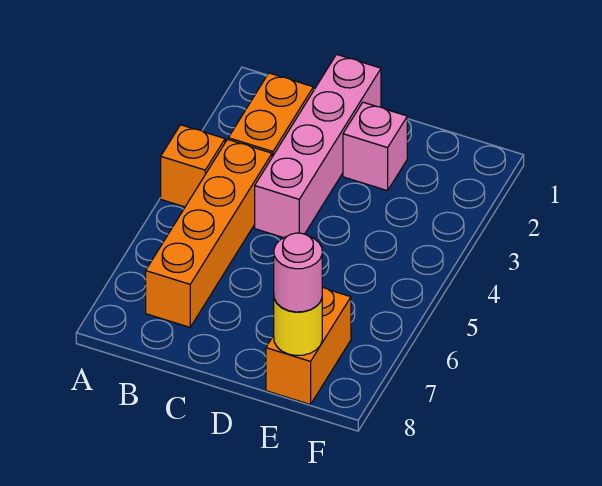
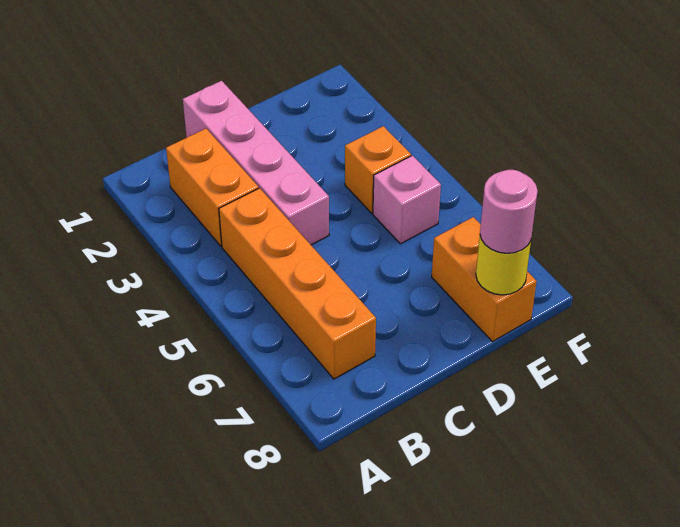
orange brick A4 level 1 -> orange brick E4 level 1
pink brick D2 level 1 -> pink brick E5 level 1

